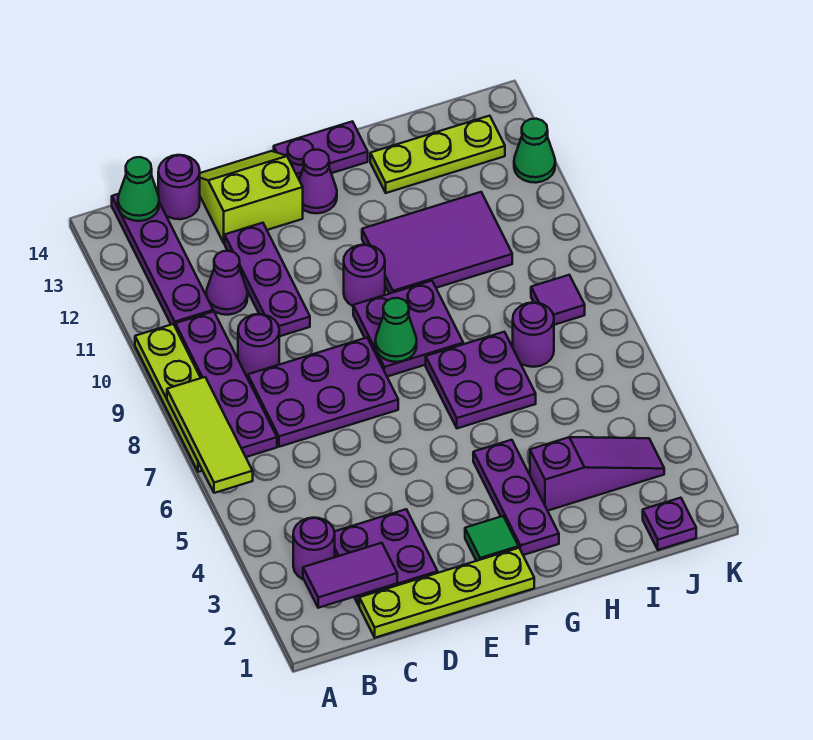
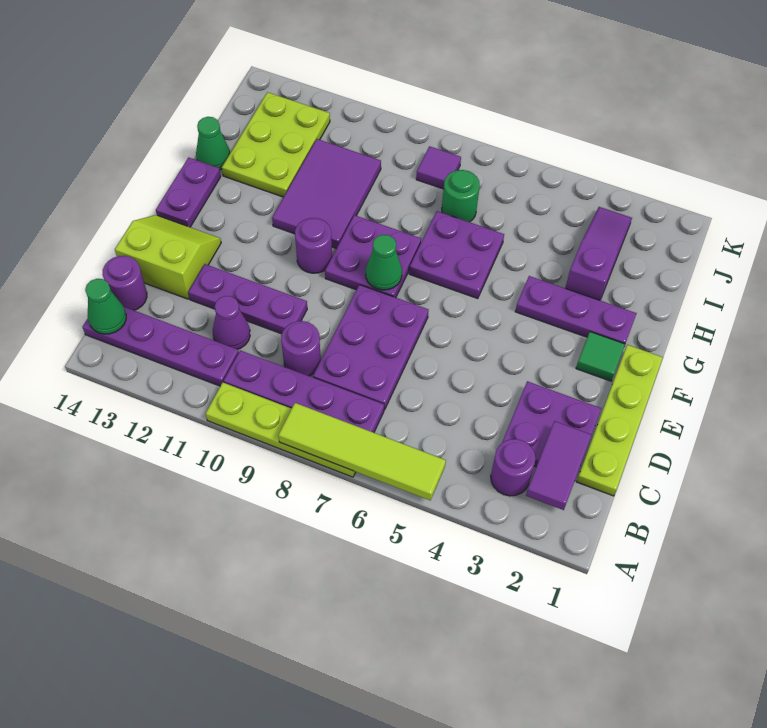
lime tile A6:A8 level 2 -> lime tile A5:A8 level 2
lime slope D13:E14 level 1 top 13 -> lime slope D13:E14 level 1 top D
purple cone F13 level 1 -> none
lime plate H13:J13 level 1 -> lime plate H12:J13 level 1
purple round brick I7 level 1 -> green round brick I7 level 1
purple plate J1 level 1 -> none
green cone K12 level 1 -> green cone H14 level 1

